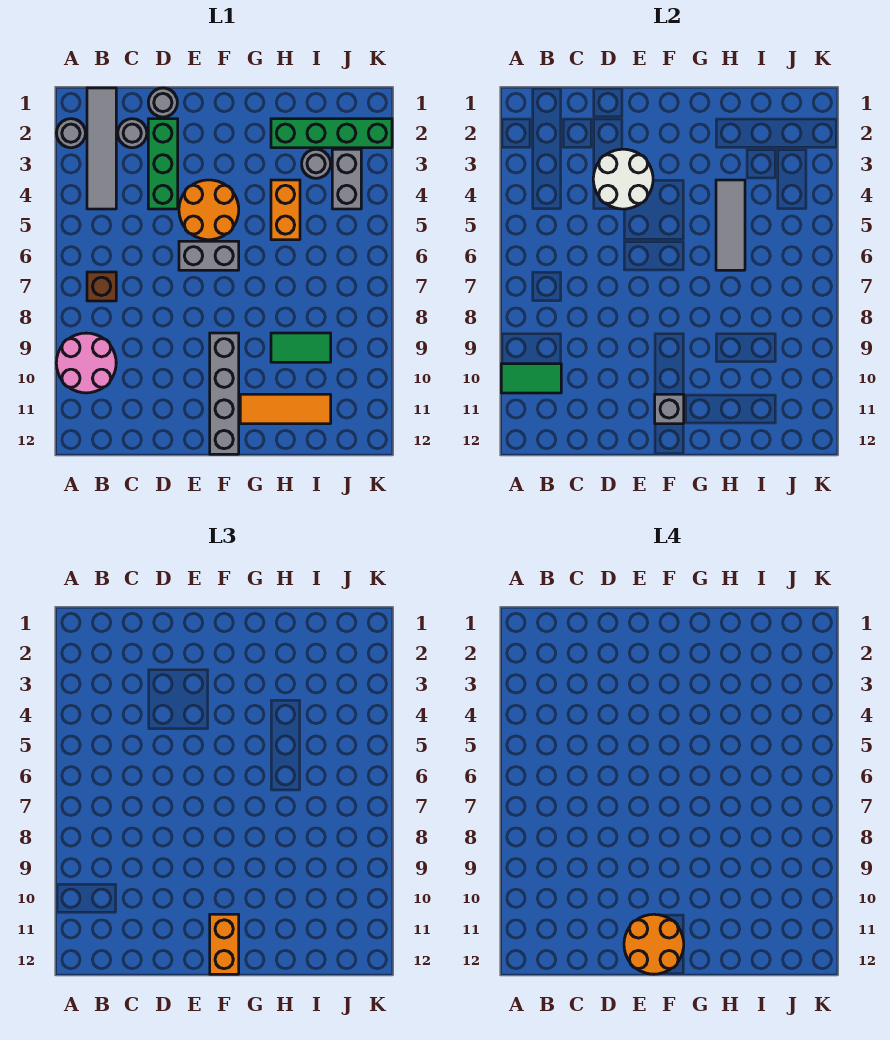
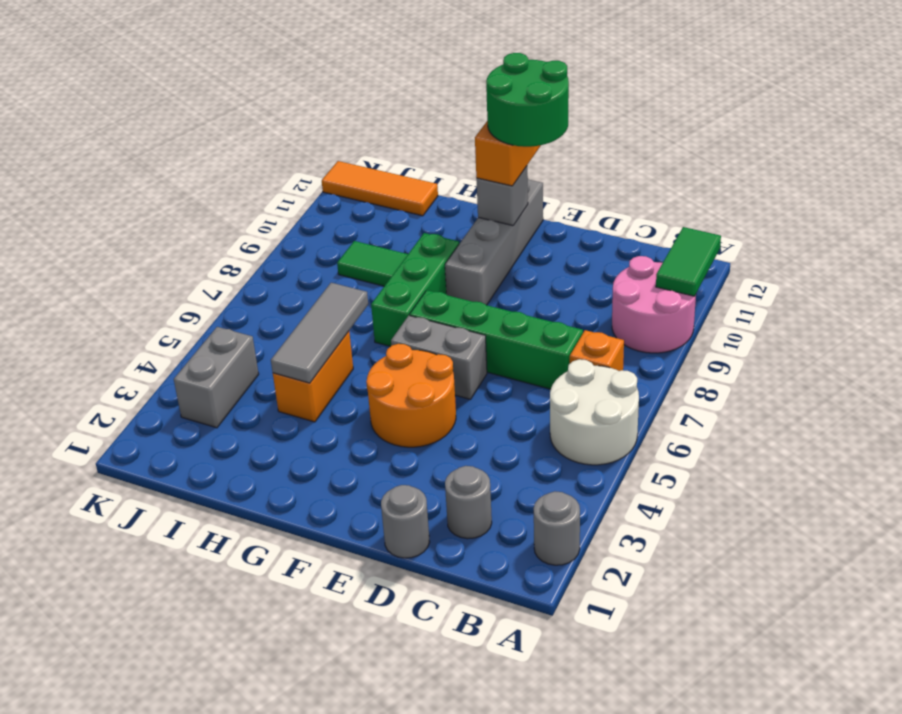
green tile A10:B10 level 2 -> green tile A10:A11 level 2
grey tile B1:B4 level 1 -> none
brown brick B7 level 1 -> orange brick B7 level 1
green brick D2:D4 level 1 -> green brick G7:G9 level 1
white round brick D3:E4 level 2 -> white round brick A5:B6 level 1
orange round brick E11:F12 level 4 -> green round brick E11:F12 level 4
orange tile G11:I11 level 1 -> orange tile I12:K12 level 1
green brick H2:K2 level 1 -> green brick C7:F7 level 1
grey round brick I3 level 1 -> none

